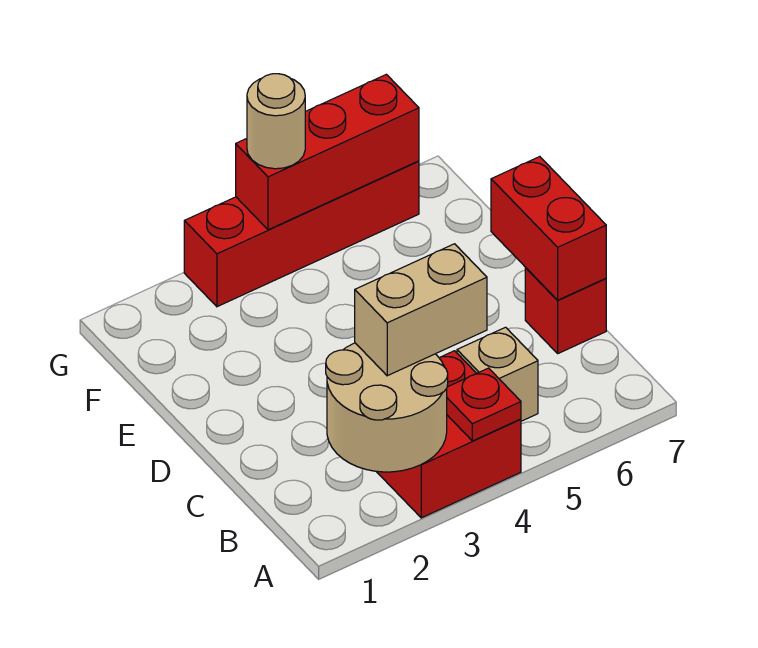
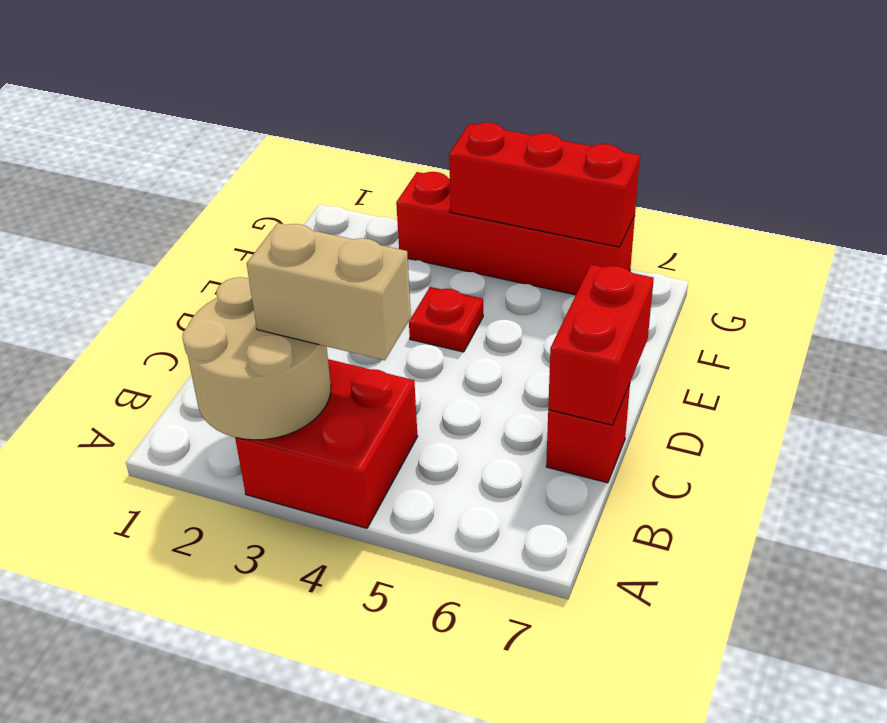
red plate A4 level 2 -> red plate E4 level 1
tan brick B5 level 1 -> none
tan round brick G4 level 3 -> none

